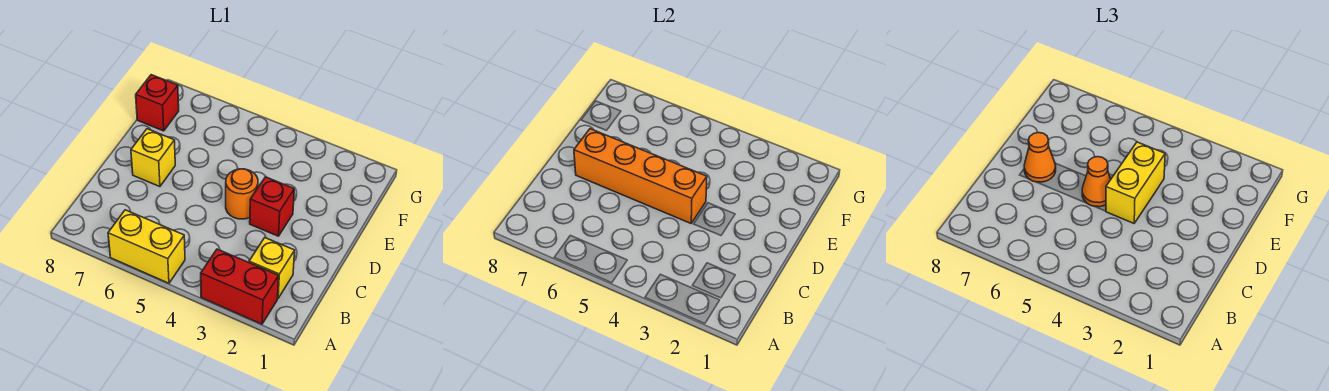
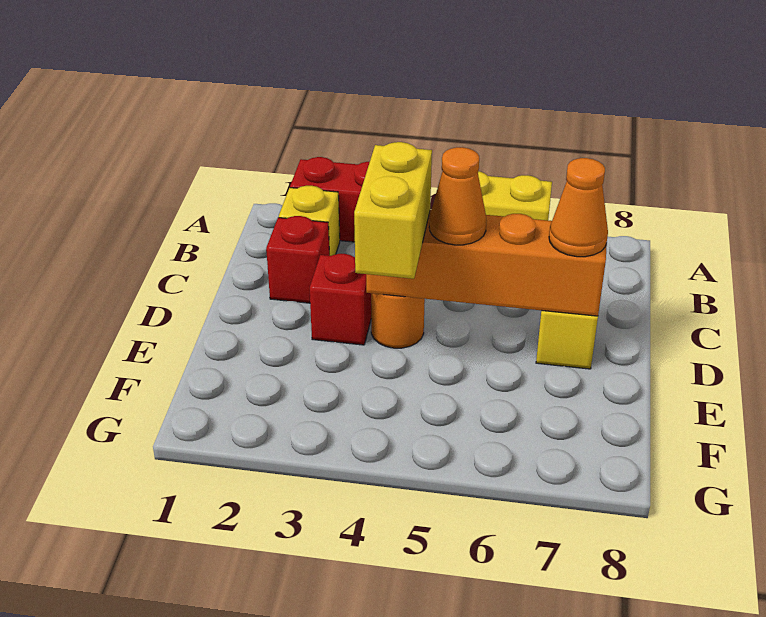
red brick F8 level 1 -> red brick C2 level 1

